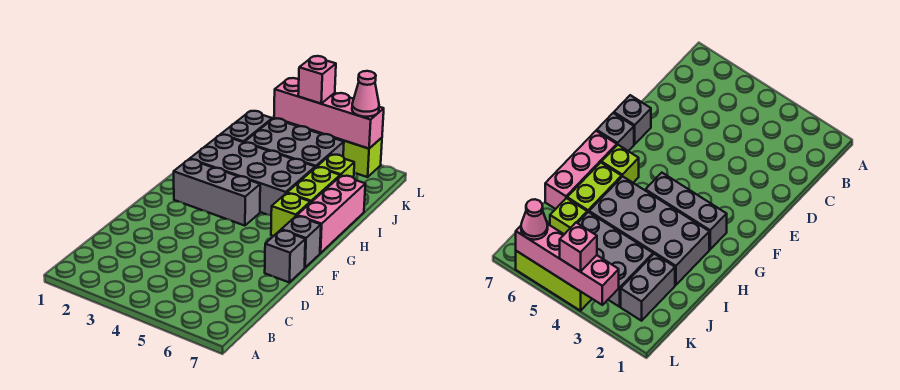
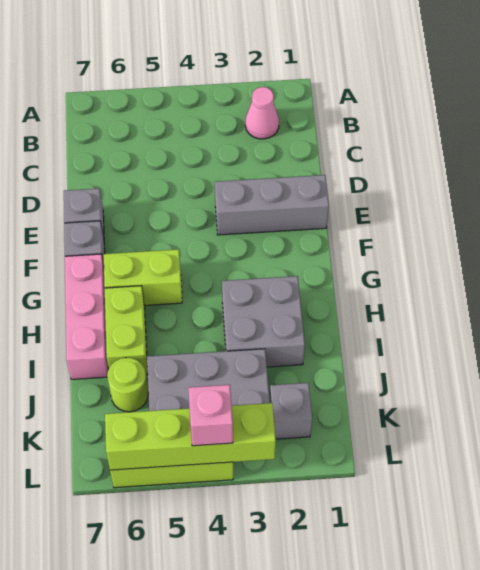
grey brick G2:G4 level 1 -> grey brick E1:E3 level 1
lime brick G6 level 1 -> lime brick G5:G6 level 1
grey brick H2:I5 level 1 -> grey brick H2:I3 level 1
grey brick J2:K2 level 1 -> grey brick K2 level 1
lime brick J6 level 1 -> lime round brick J6 level 1
pink brick L3:L6 level 2 -> lime brick L3:L6 level 2
pink cone L6 level 3 -> pink cone B2 level 1

